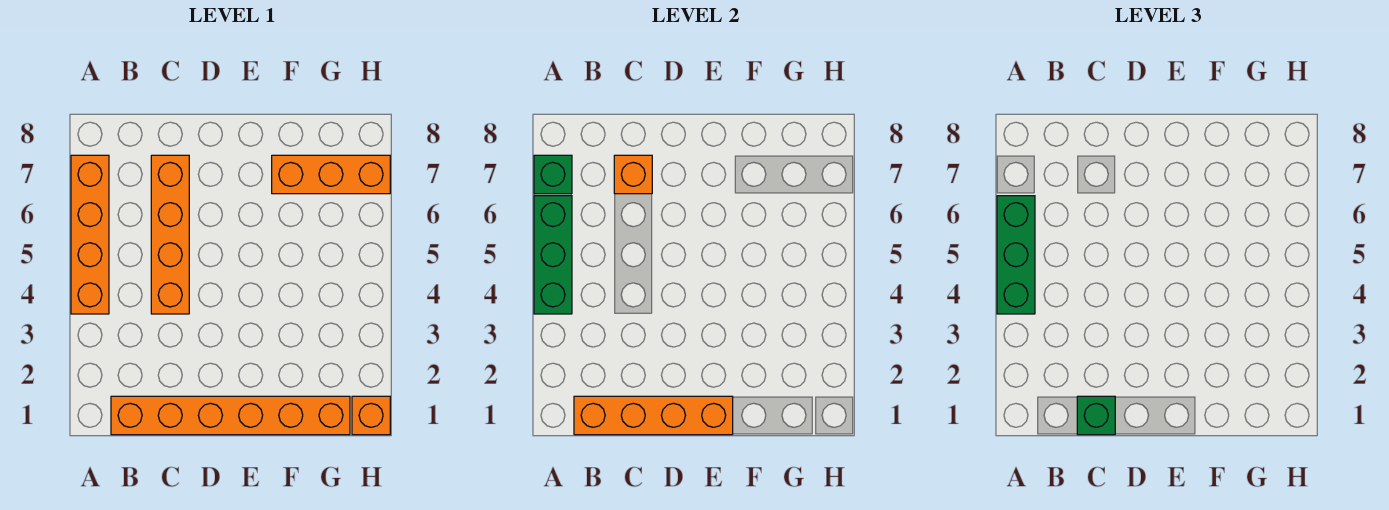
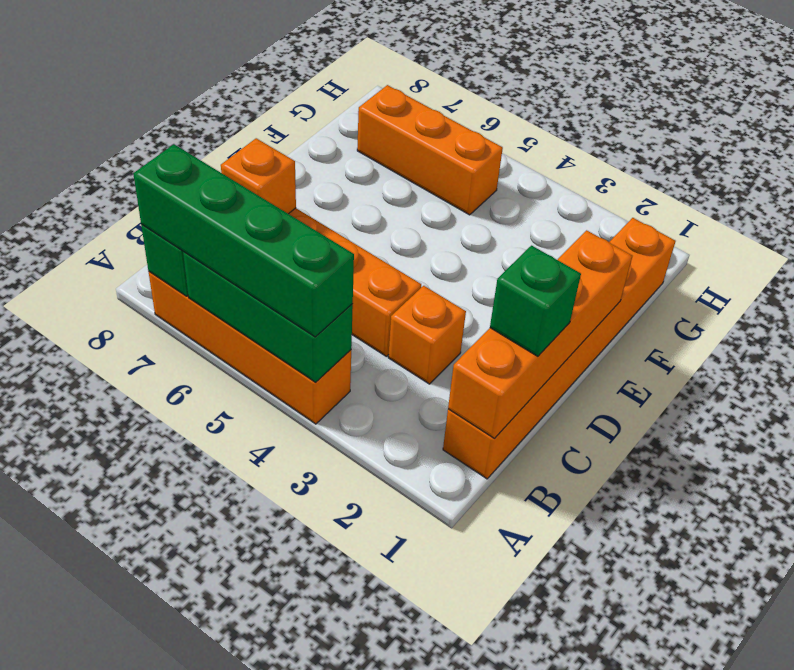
green brick A4:A6 level 3 -> green brick A4:A7 level 3
orange brick F7:H7 level 1 -> orange brick G5:G7 level 1
orange brick H1 level 1 -> orange brick C3 level 1

